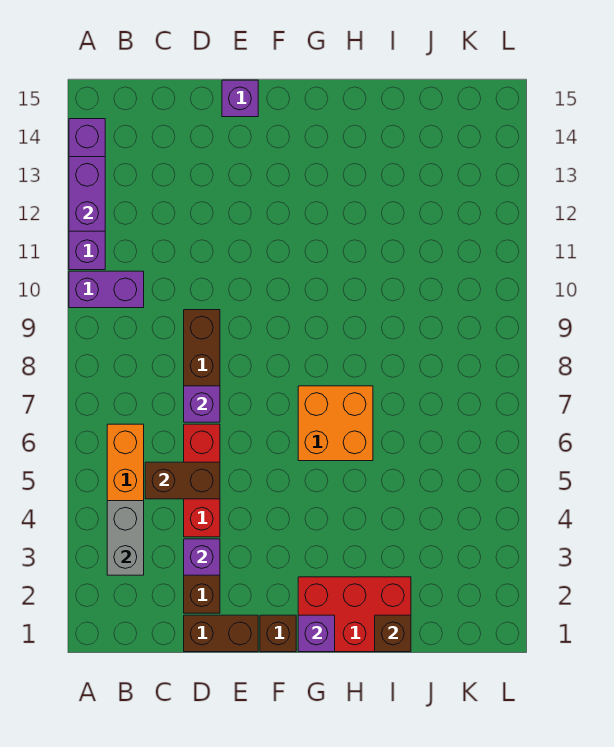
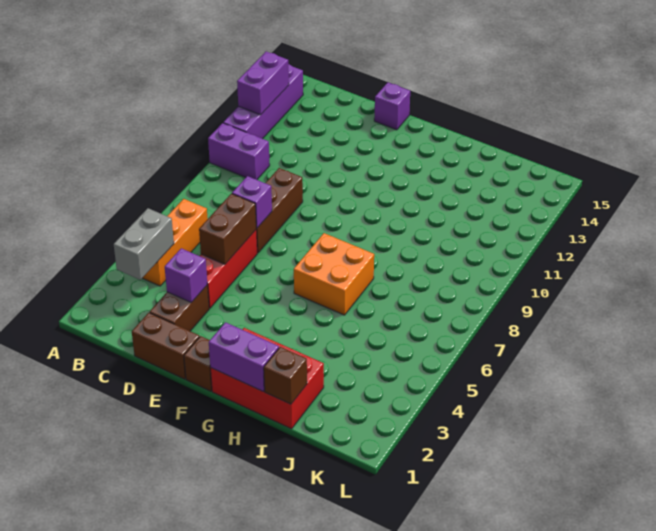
brown brick C5:D5 level 2 -> brown brick D5:D6 level 2
purple brick G1 level 2 -> purple brick G1:H1 level 2

